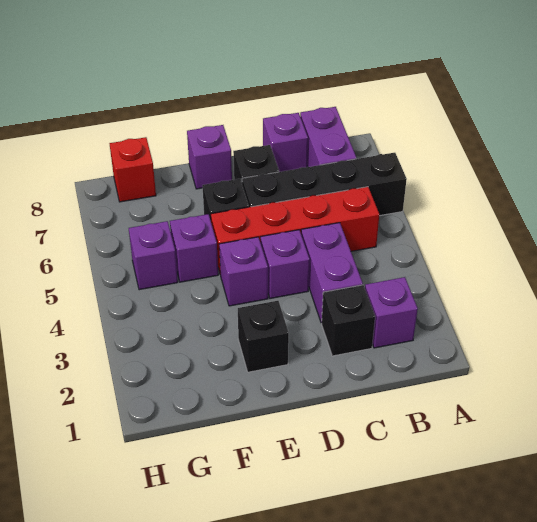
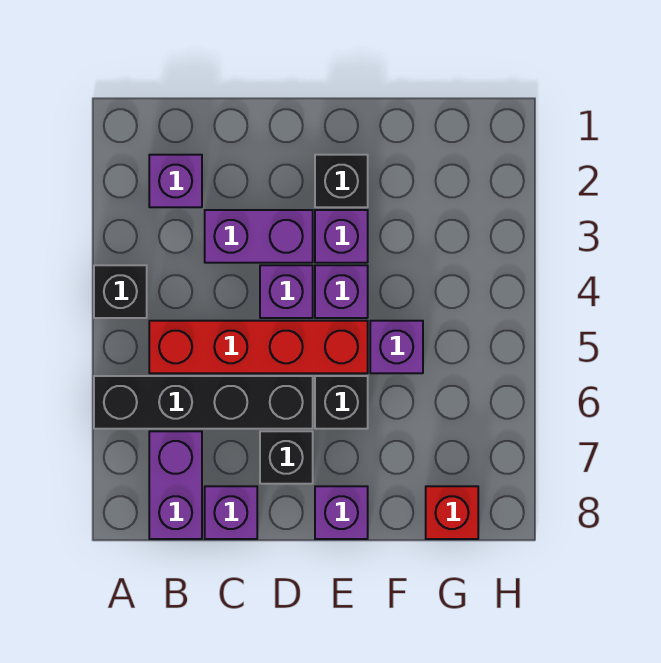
black brick C2 level 1 -> black brick A4 level 1
purple brick C3:C4 level 1 -> purple brick C3:D3 level 1
purple brick G5 level 1 -> purple brick E3 level 1

